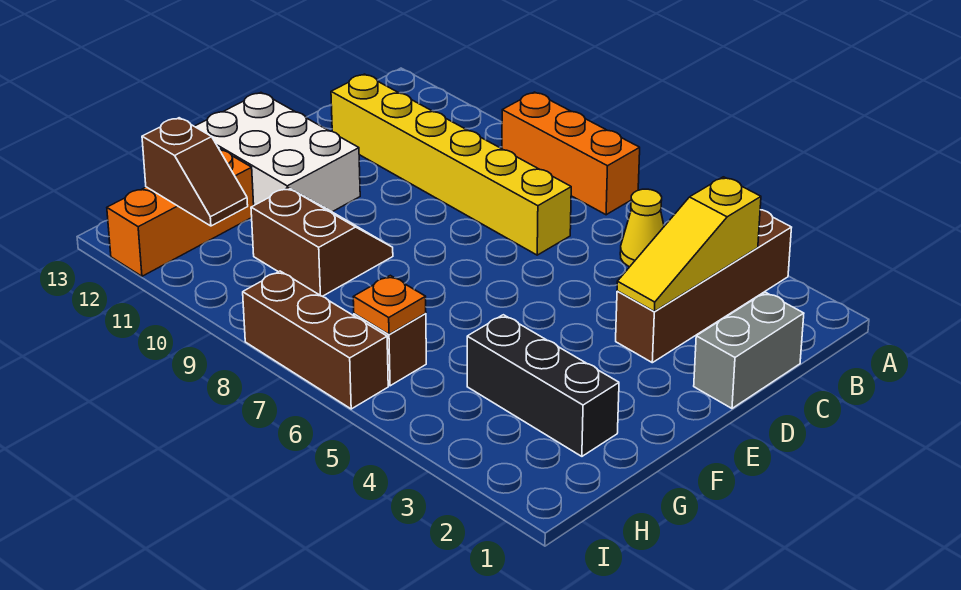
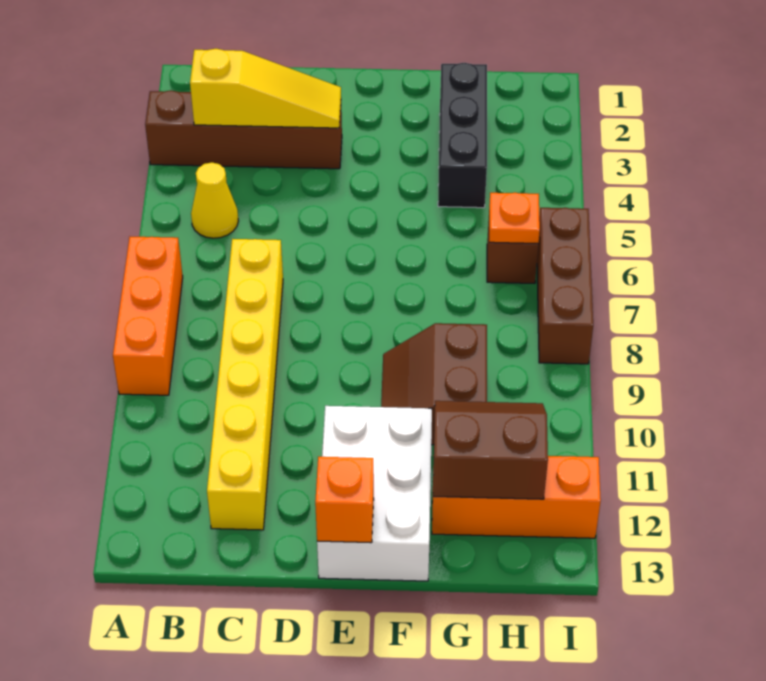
grey brick C1:D1 level 1 -> none
none -> orange brick E13 level 2
brown slope H11:H12 level 2 top 12 -> brown slope G11:H12 level 2 top 12

